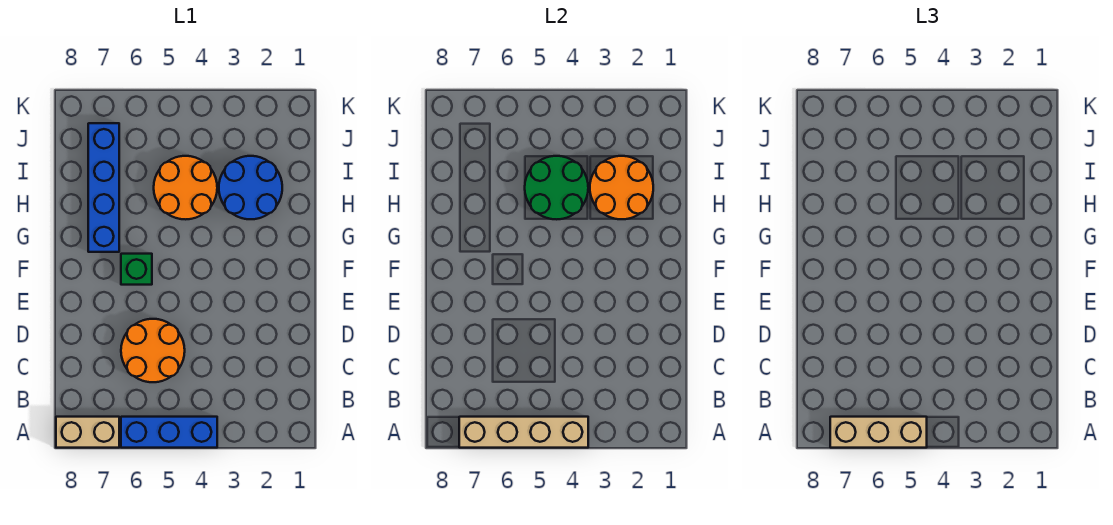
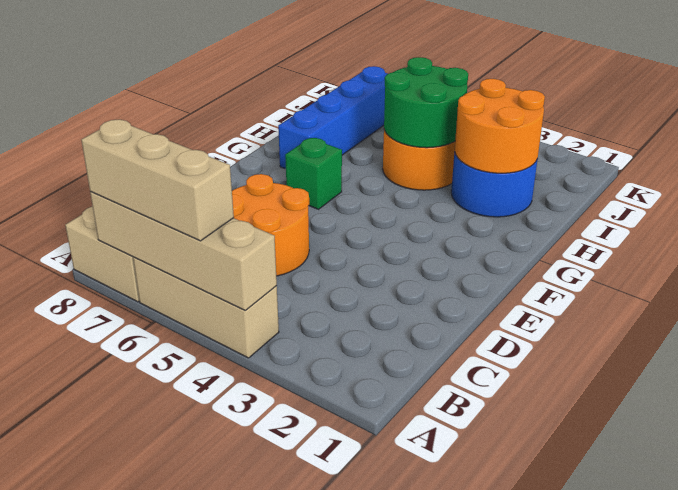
blue brick A4:A6 level 1 -> tan brick A4:A6 level 1

